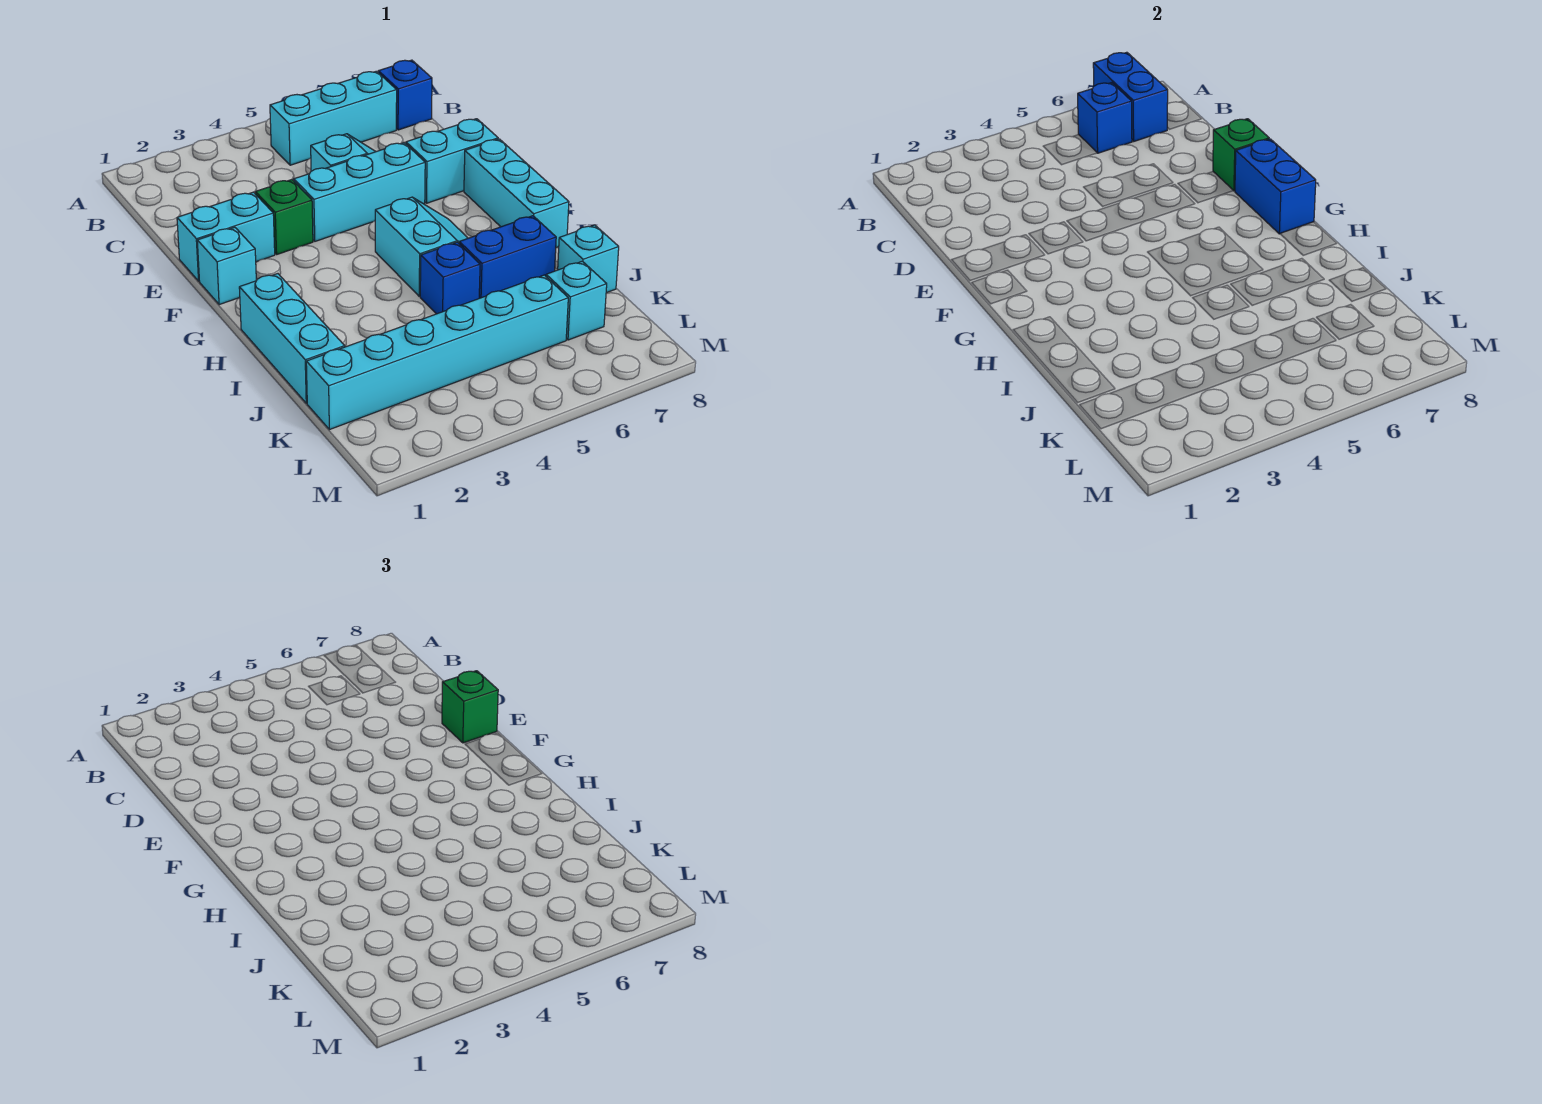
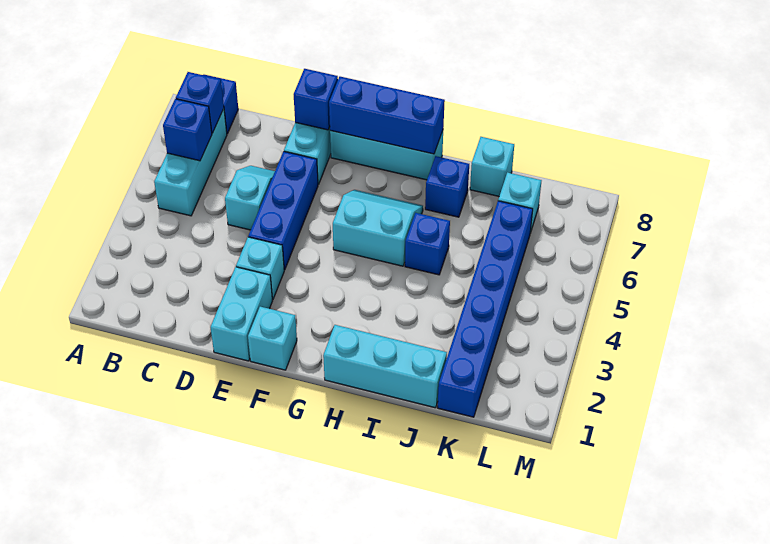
blue brick A7:B7 level 2 -> blue brick B7 level 2
green brick E3 level 1 -> cyan brick E3 level 1
cyan brick E4:E6 level 1 -> blue brick E4:E6 level 1
green brick E8 level 2 -> blue brick E8 level 2
green brick E8 level 3 -> none
blue brick F8:G8 level 2 -> blue brick F8:H8 level 2
blue brick I6:I7 level 1 -> blue brick I7 level 1
cyan brick K1:K6 level 1 -> blue brick K1:K6 level 1

